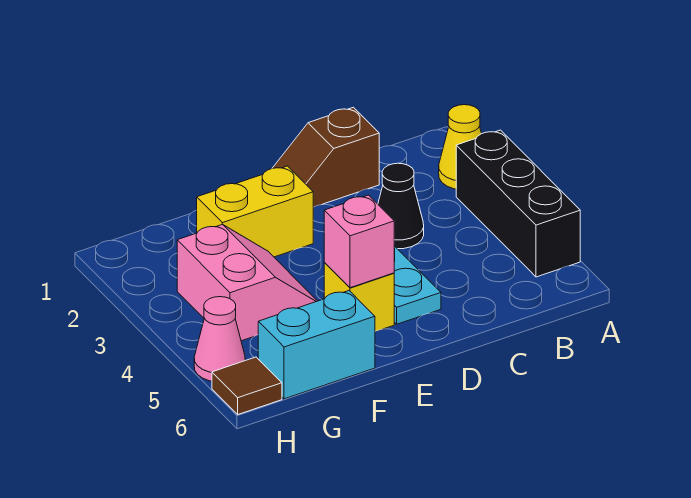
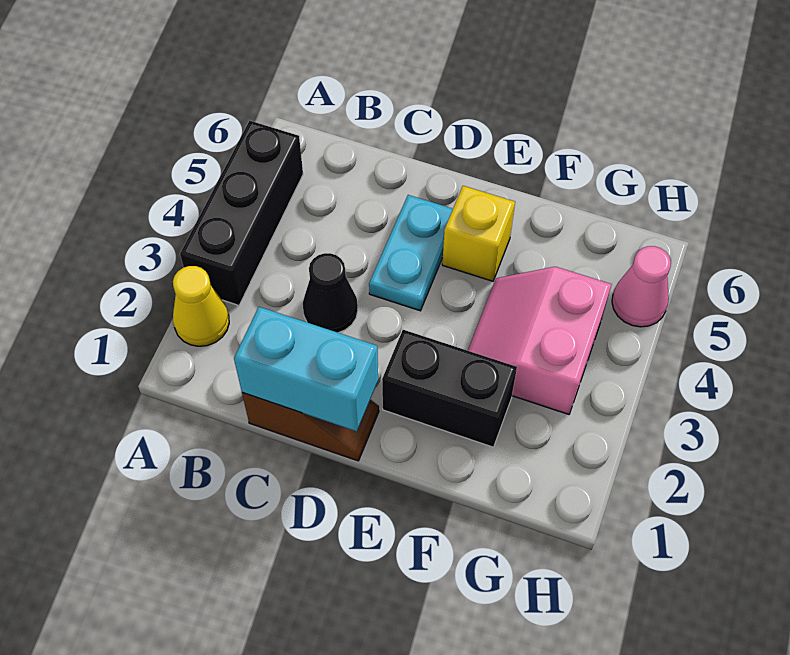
yellow brick E2:F2 level 1 -> black brick E2:F2 level 1
pink brick E5 level 2 -> none
cyan brick F6:G6 level 1 -> cyan brick C1:D1 level 2
brown tile H6 level 1 -> none

